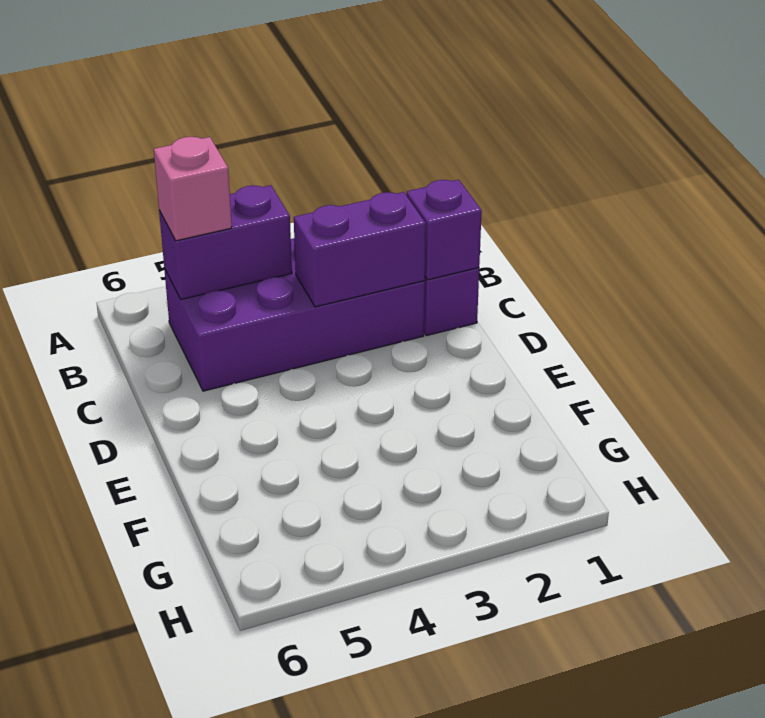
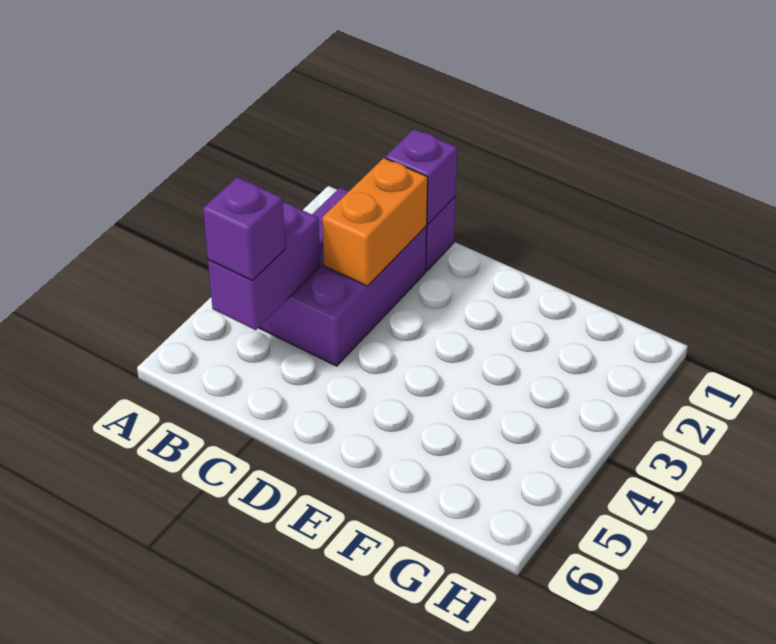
purple brick B2:C5 level 1 -> purple brick B2:C4 level 1
pink brick B5 level 3 -> purple brick B5 level 3
purple brick C2:C3 level 2 -> orange brick C2:C3 level 2

